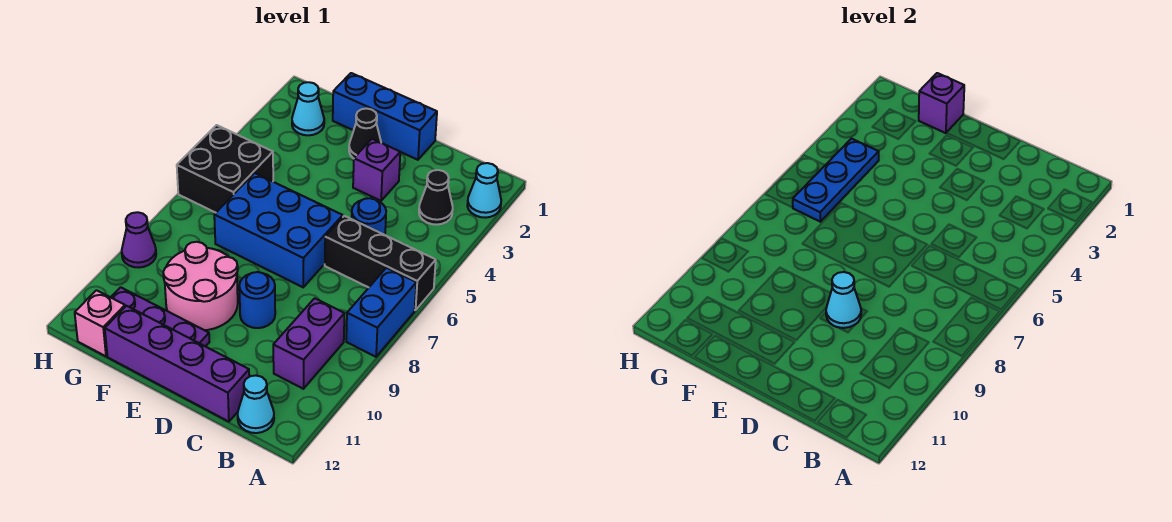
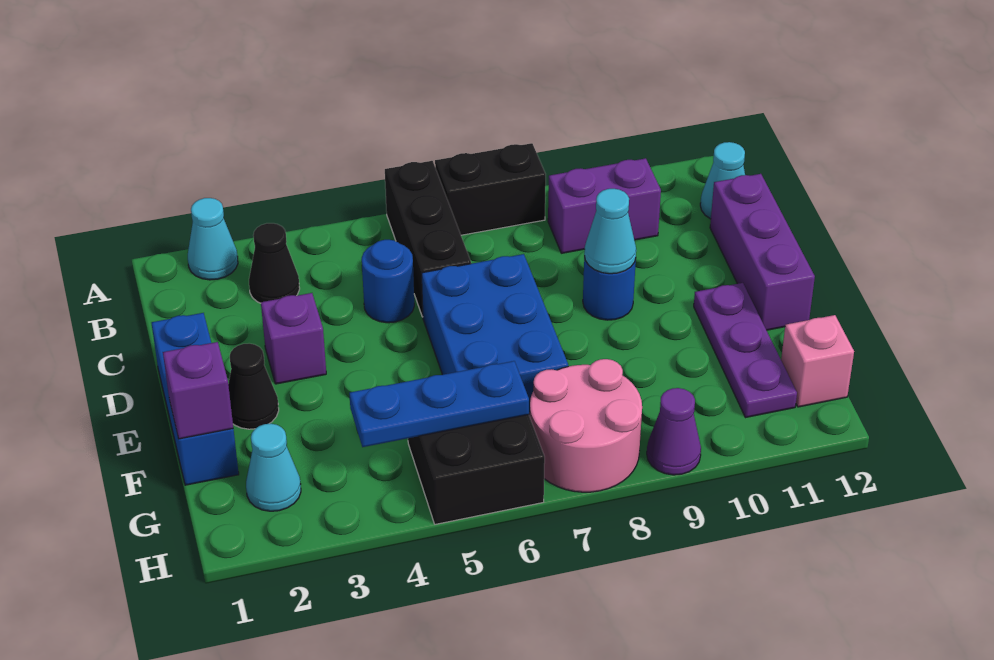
blue brick A7:A8 level 1 -> black brick A7:A8 level 1
purple brick C12:F12 level 1 -> purple brick C12:E12 level 1
pink round brick E9:F10 level 1 -> pink round brick G7:H8 level 1

